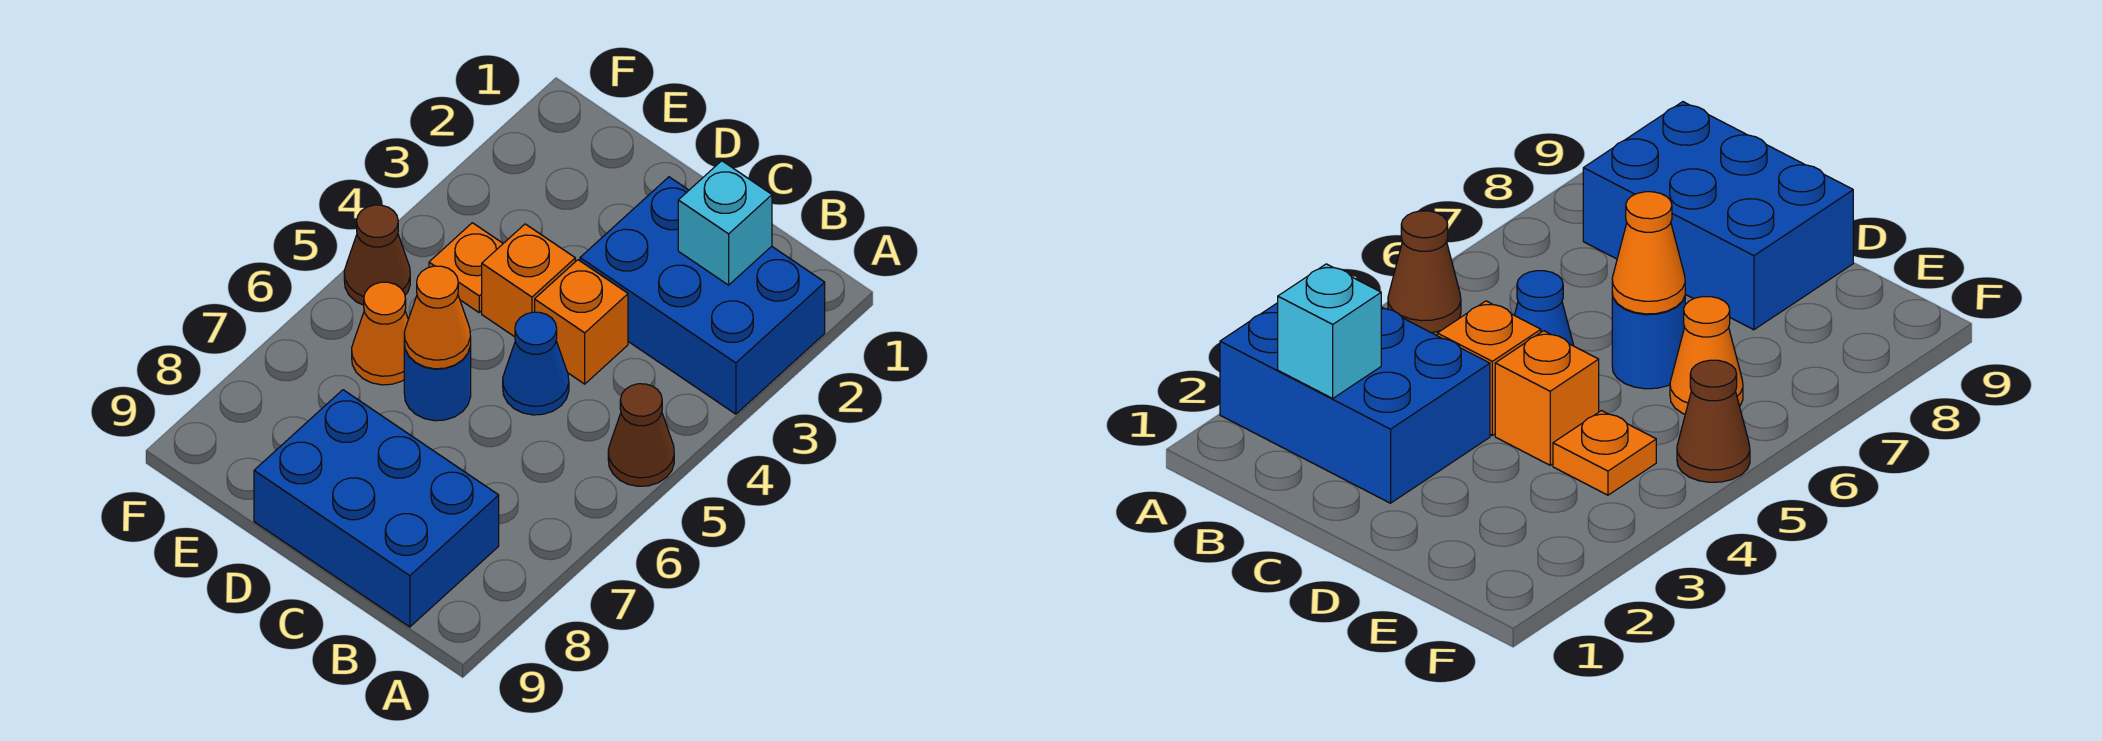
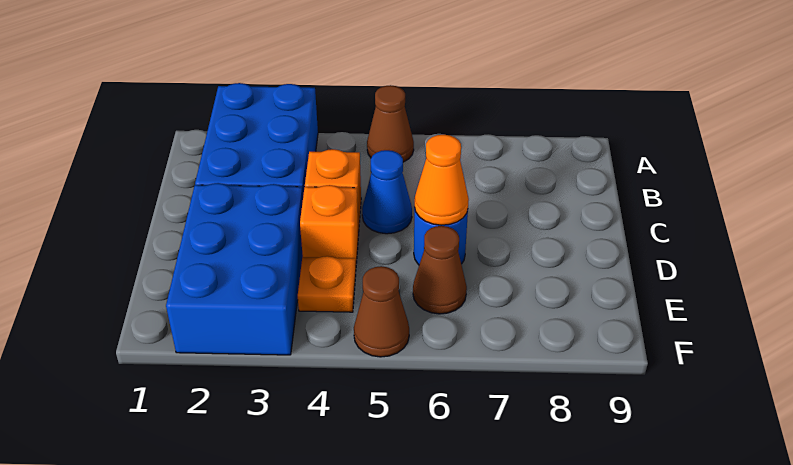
cyan brick B2 level 2 -> none
blue brick B8:D9 level 1 -> blue brick D2:F3 level 1
orange cone E6 level 1 -> brown cone E6 level 1

